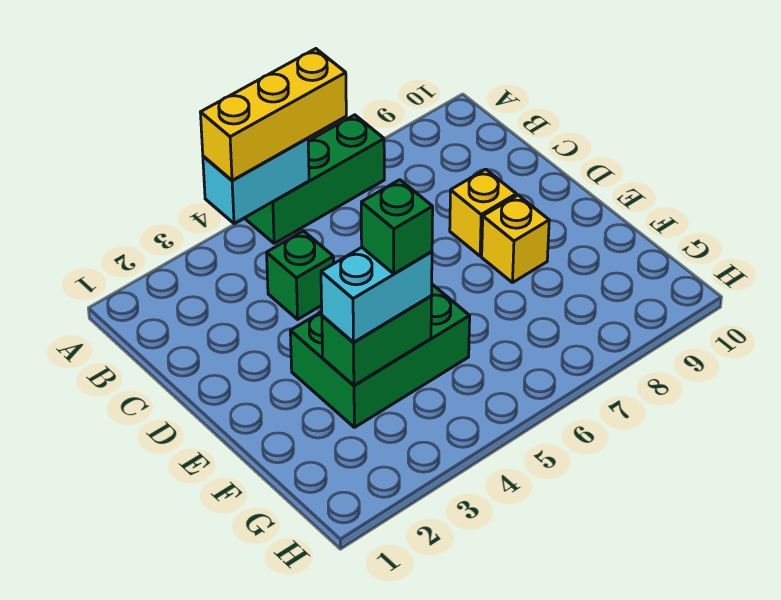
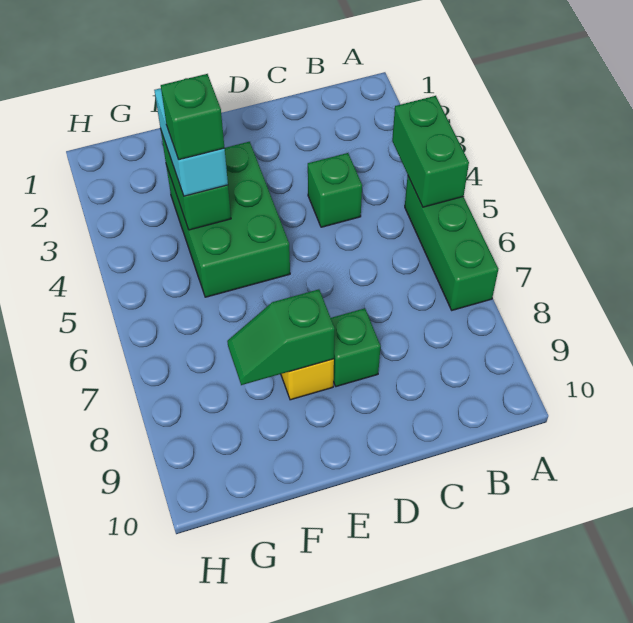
cyan brick A4:A5 level 2 -> green brick A4:A5 level 2
yellow brick A4:A6 level 3 -> none
yellow brick D8 level 1 -> green brick D8 level 1
none -> green slope E8:F8 level 2 top E

